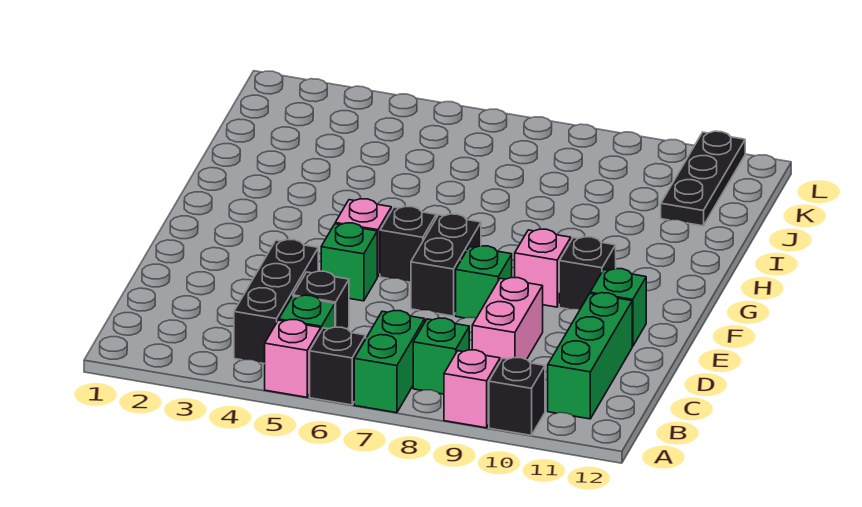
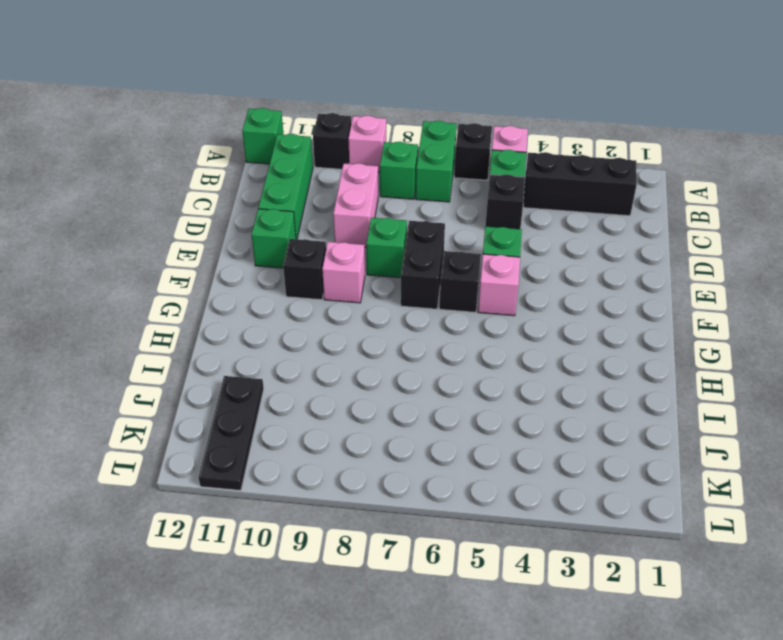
none -> green brick A12 level 1
black brick B4:D4 level 1 -> black brick B2:B4 level 1

